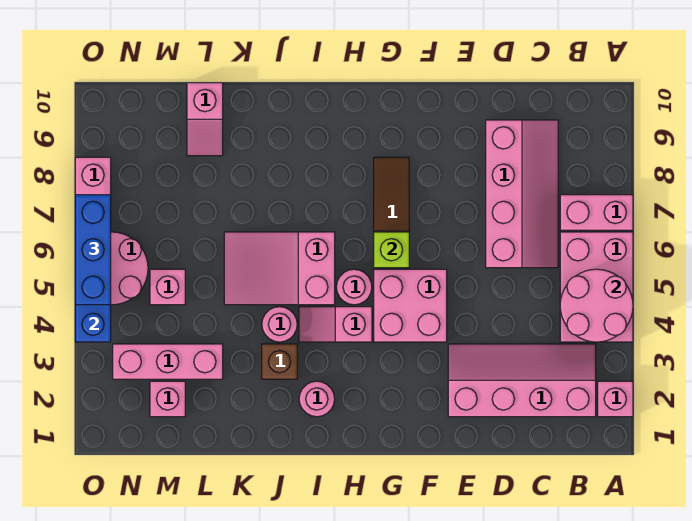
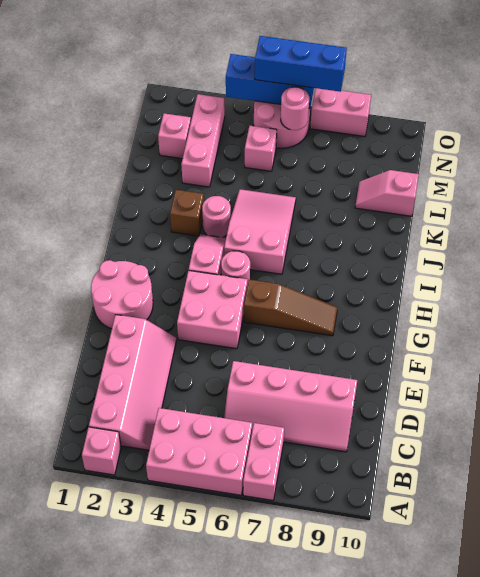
pink round brick A4:B5 level 2 -> pink round brick F1:G2 level 1
lime brick G6 level 2 -> none
pink round brick I2 level 1 -> pink round brick N6 level 2

